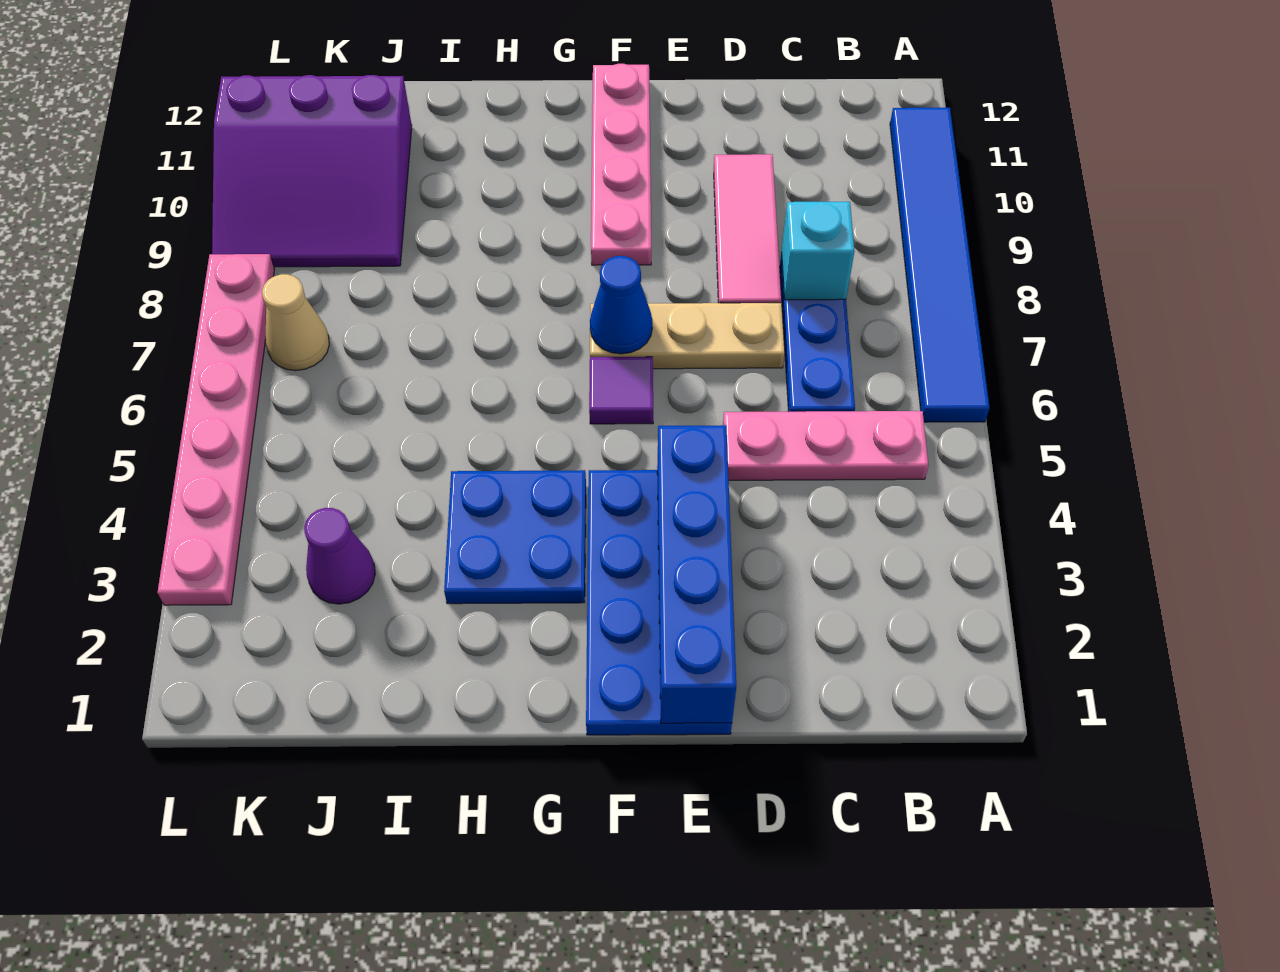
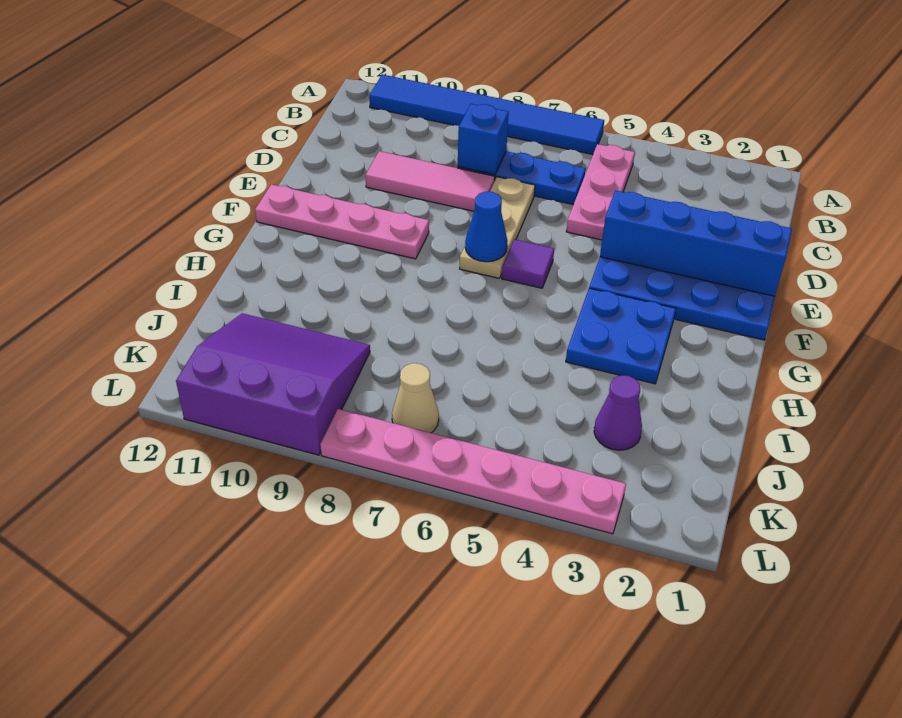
cyan brick C8 level 2 -> blue brick C8 level 2
purple slope J9:L11 level 1 top 11 -> purple slope J9:L11 level 1 top L

